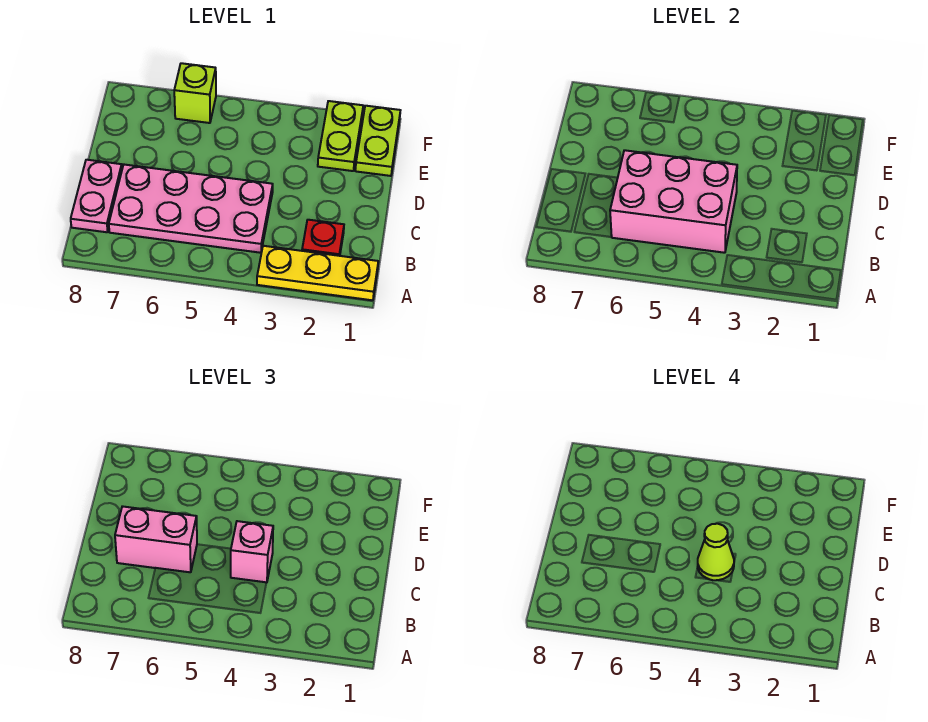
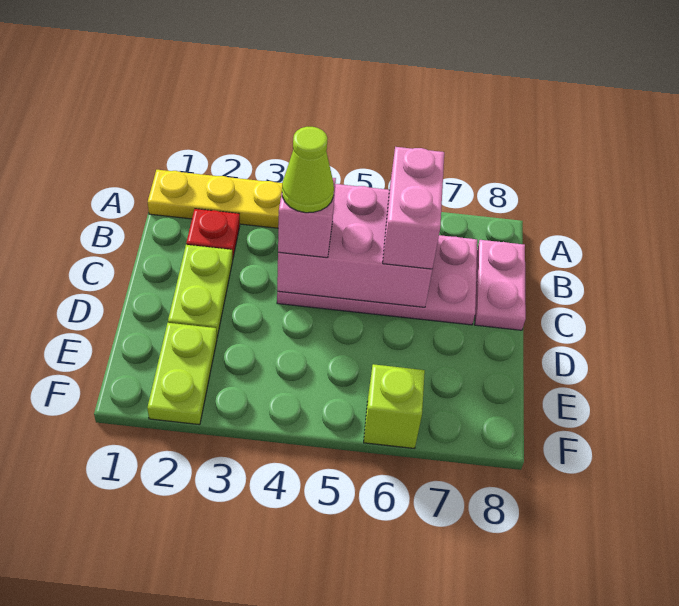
pink brick C6:C7 level 3 -> pink brick B6:C6 level 3
lime plate E1:F1 level 1 -> lime plate C2:D2 level 1

